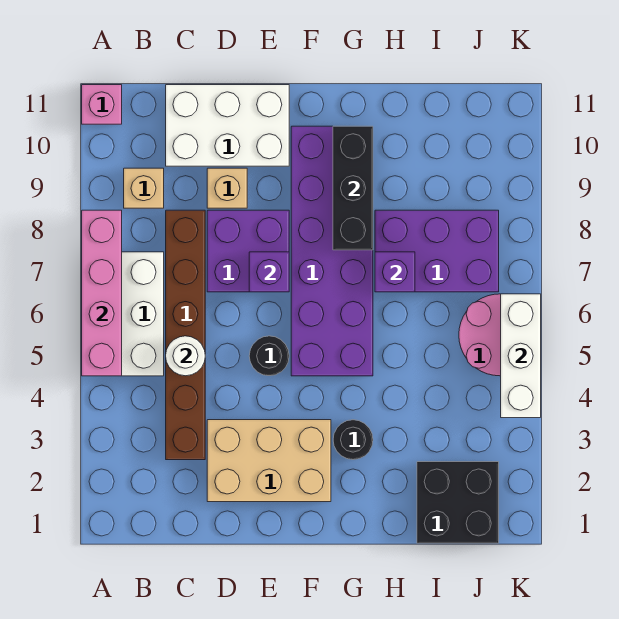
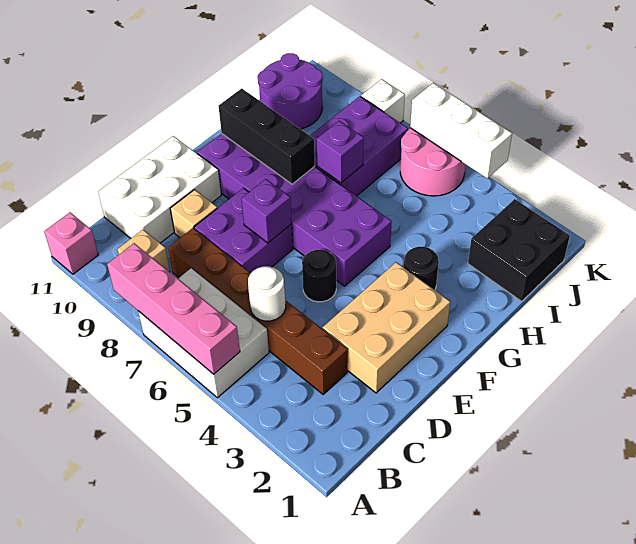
none -> purple round brick I10:J11 level 1
none -> white brick K8 level 1

